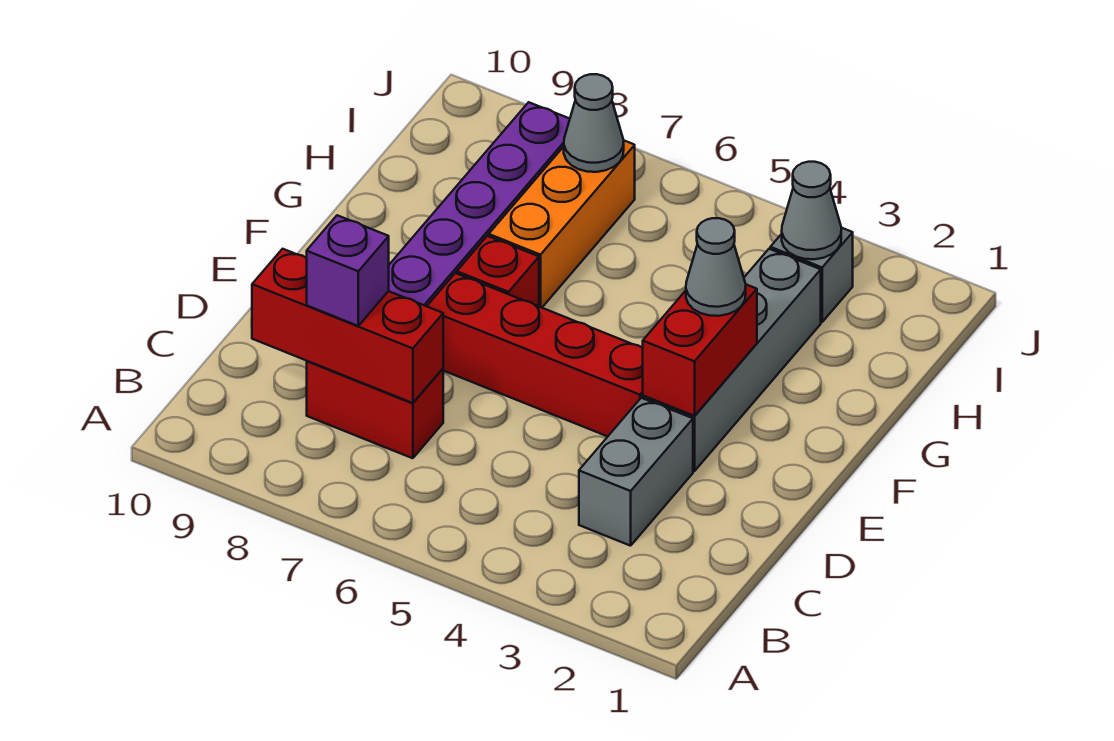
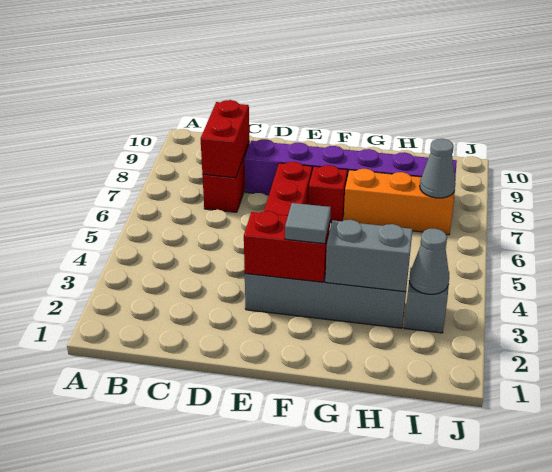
grey brick C3:D3 level 1 -> grey brick G3:H3 level 2
red brick C7:C9 level 2 -> red brick C7:C8 level 2
purple brick C8 level 3 -> none
grey cone F3 level 3 -> grey tile F3 level 3

